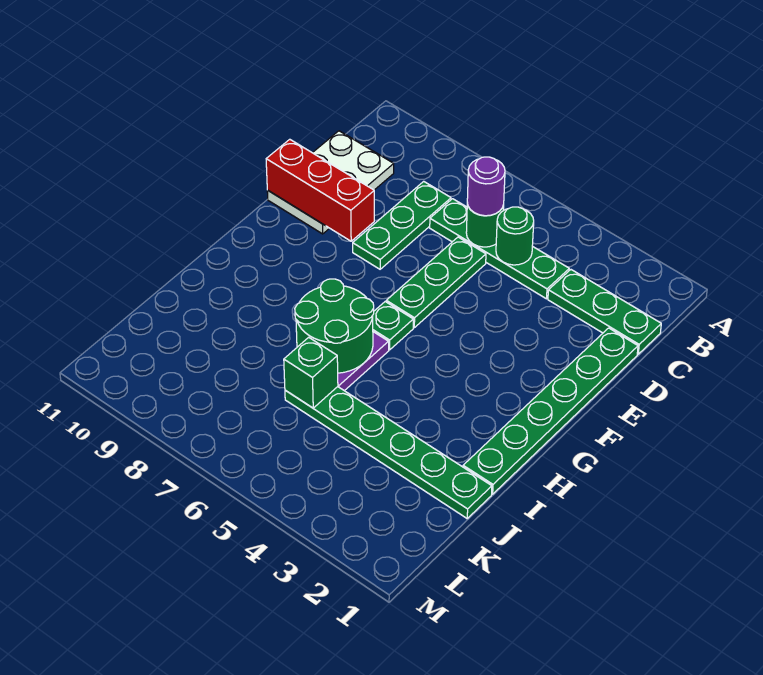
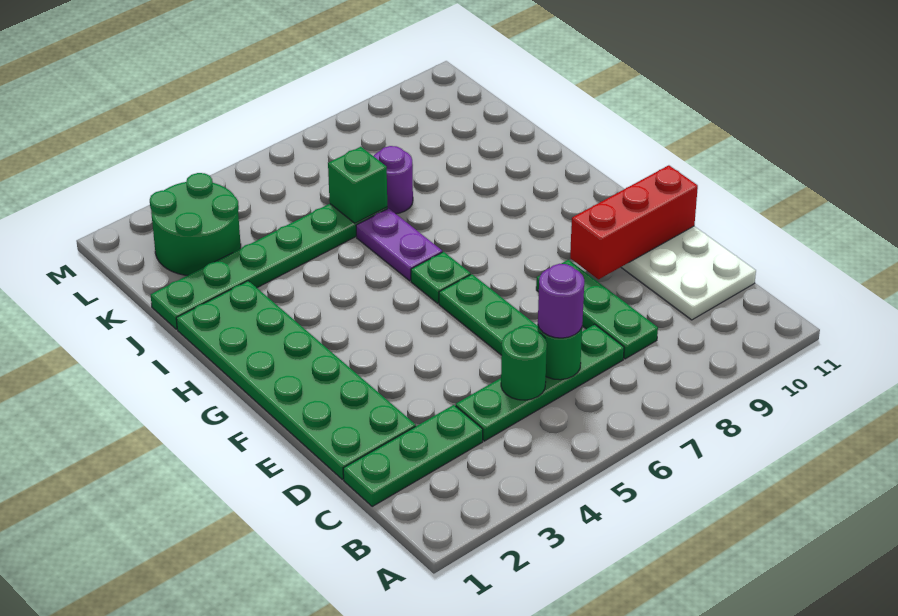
green plate D1:I1 level 1 -> green plate D1:I2 level 1
green round brick H6:I7 level 2 -> green round brick K2:L3 level 1
none -> purple round brick J7 level 1

